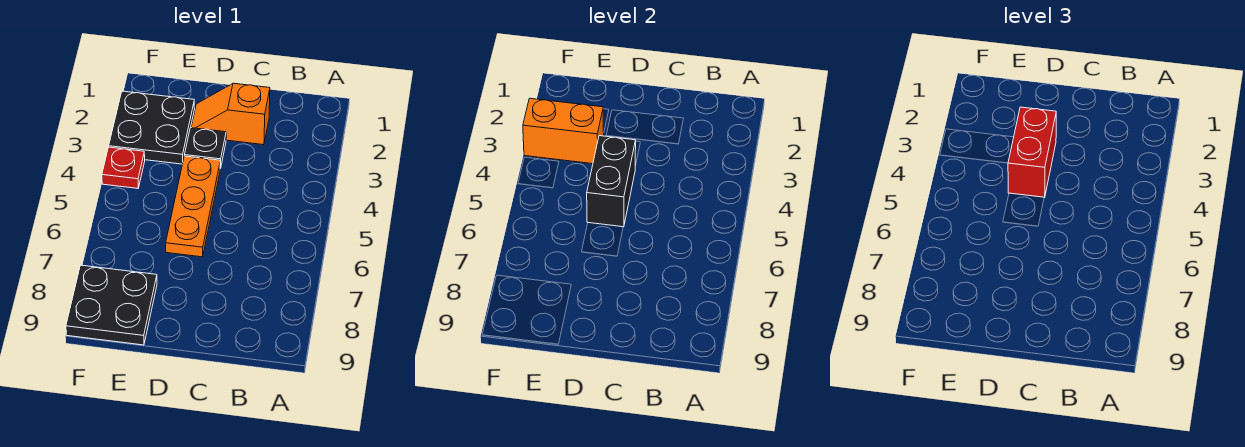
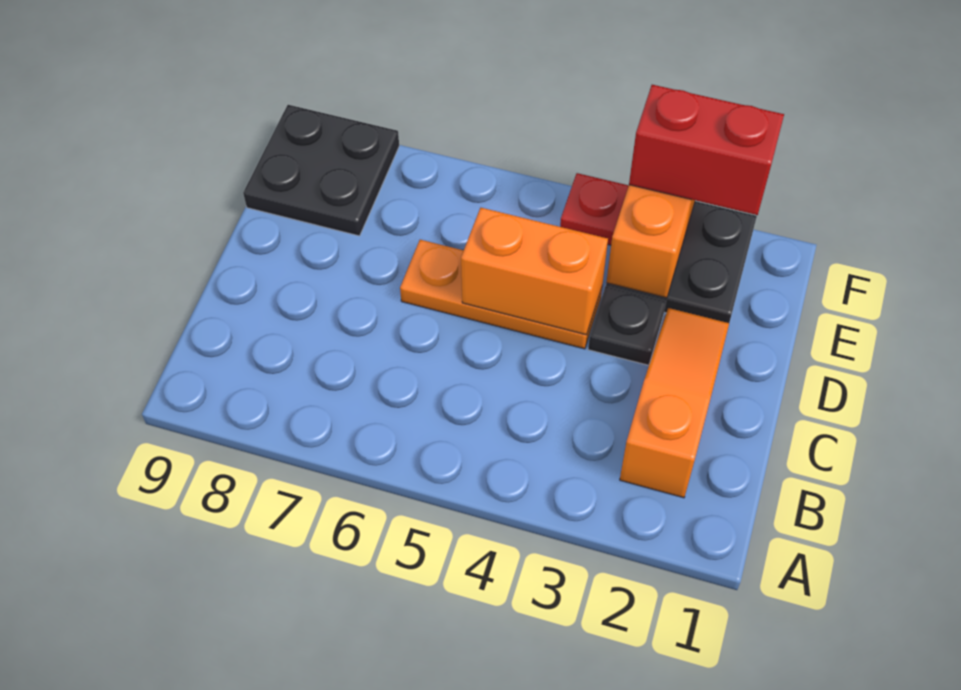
orange slope C2:D2 level 1 top C -> orange slope B2:D2 level 1 top B
red brick D3:D4 level 3 -> red brick F2:F3 level 3
black brick D4:D5 level 2 -> orange brick D4:D5 level 2

